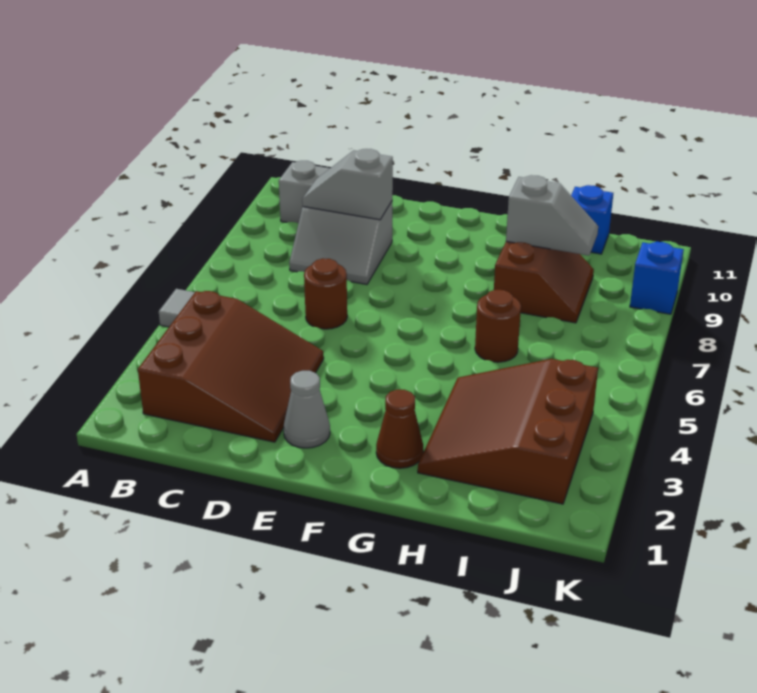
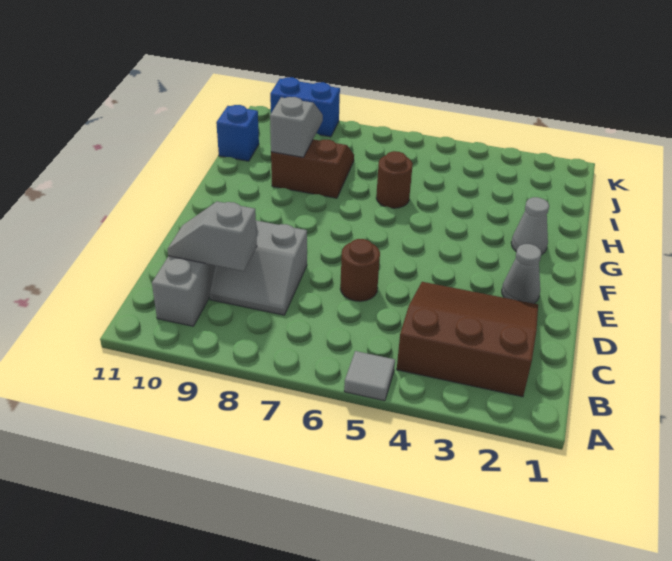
grey slope C8:D9 level 1 top 9 -> grey slope C8:D9 level 1 top D
grey slope C9:D9 level 2 top D -> grey slope C9:C10 level 2 top 9
brown cone G2 level 1 -> grey cone G2 level 1
brown slope H2:J4 level 1 top J -> none
blue brick K9 level 1 -> blue brick K9:K10 level 1

